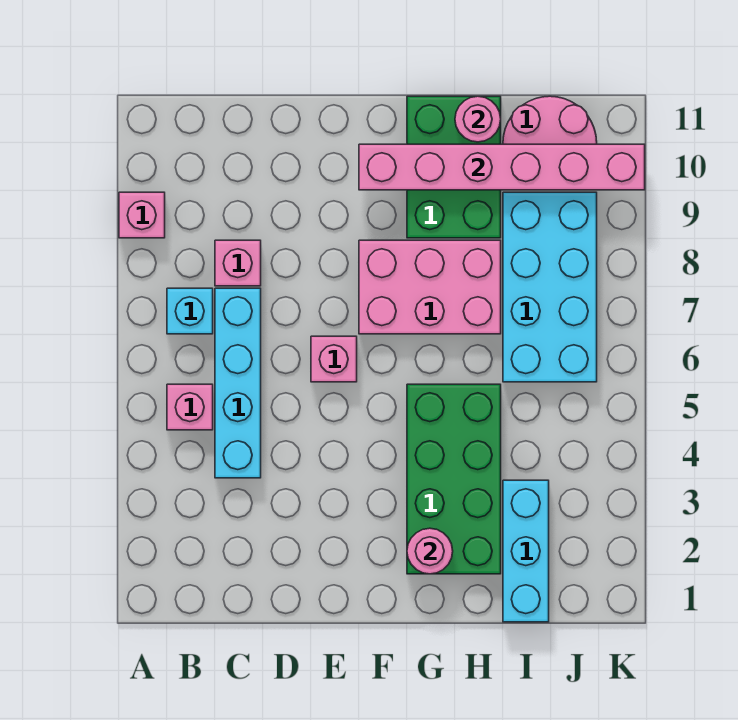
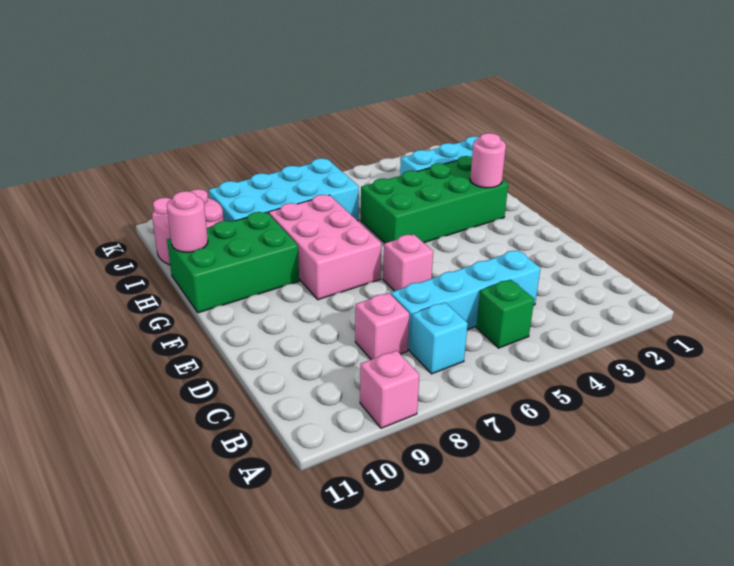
pink brick B5 level 1 -> green brick B5 level 1
pink brick F10:K10 level 2 -> none

